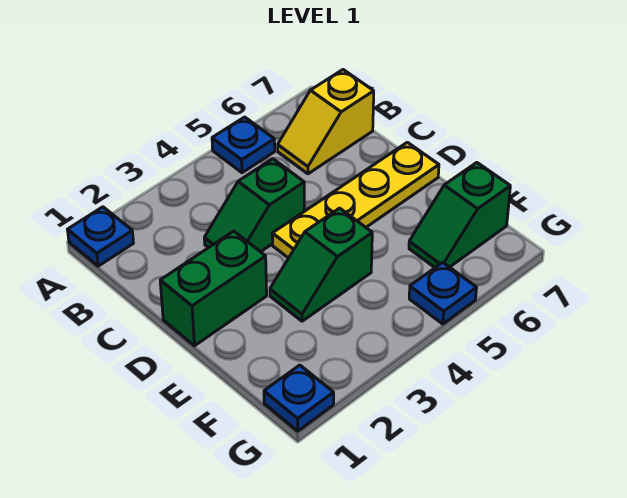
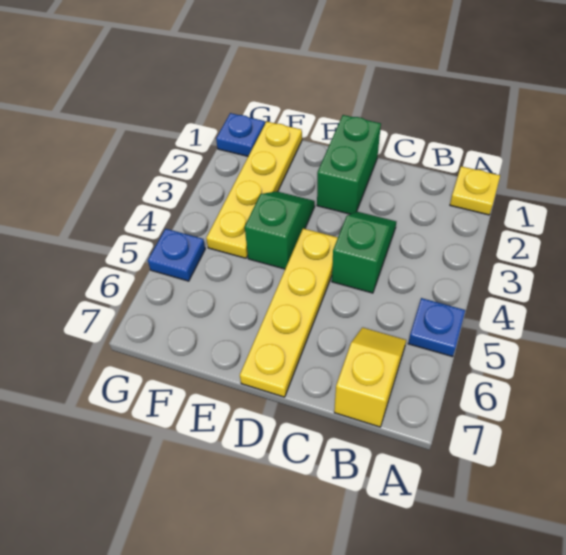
blue plate A1 level 1 -> yellow plate A1 level 1
none -> yellow plate F1:F4 level 1
green slope F6:F7 level 1 top 7 -> none

